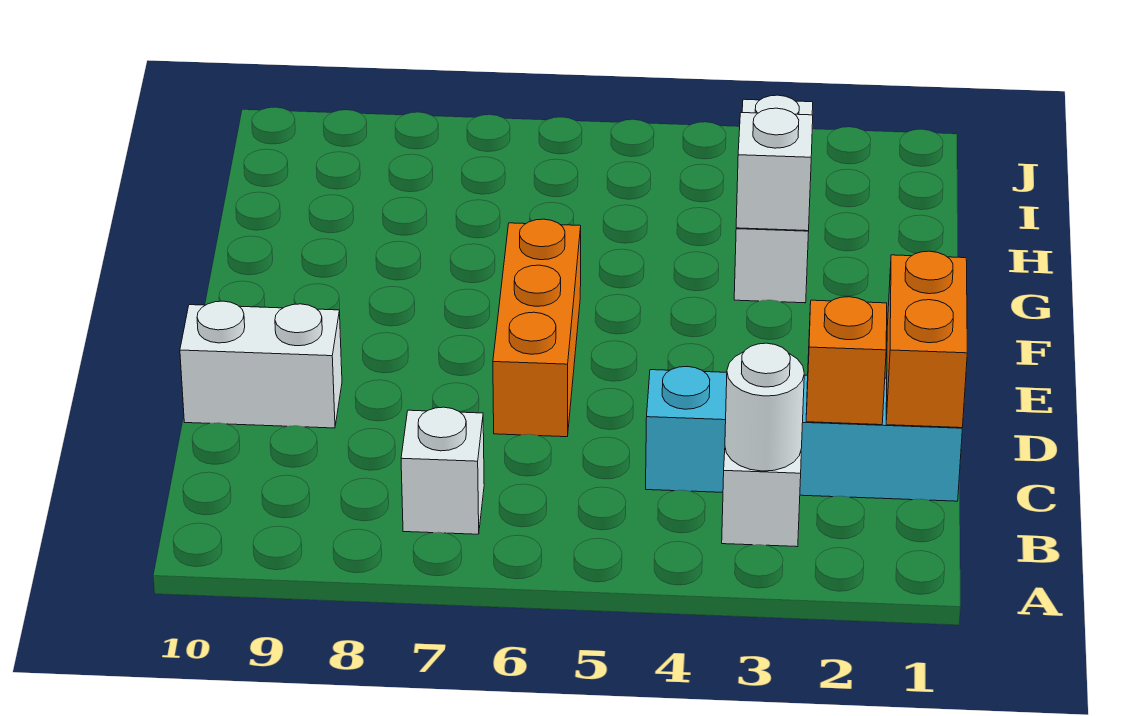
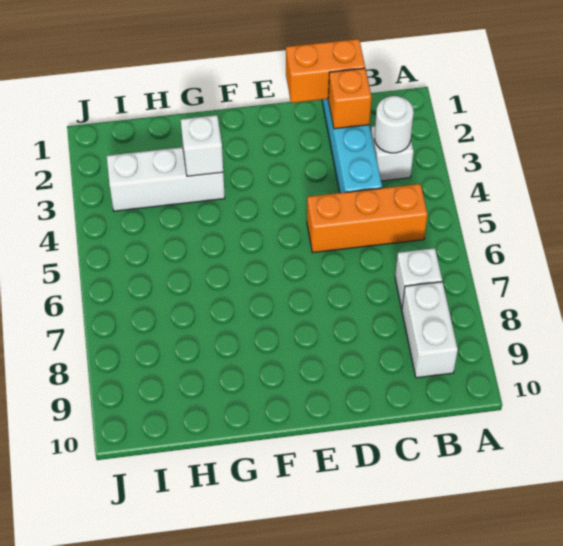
orange brick D6:F6 level 1 -> orange brick B5:D5 level 1
white brick D9:D10 level 1 -> white brick B8:B9 level 1

